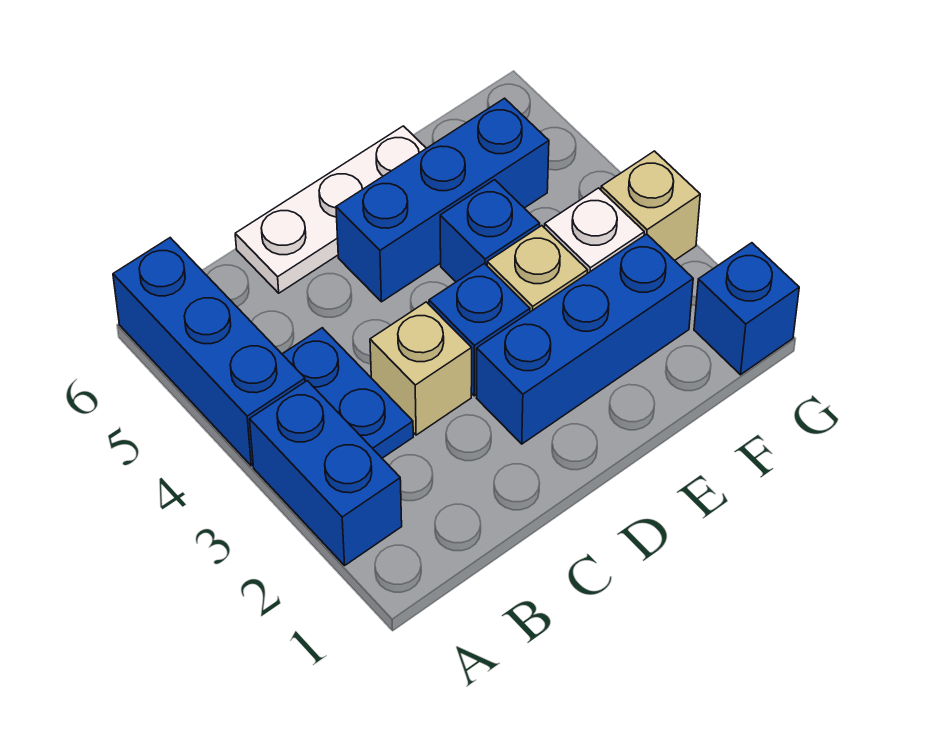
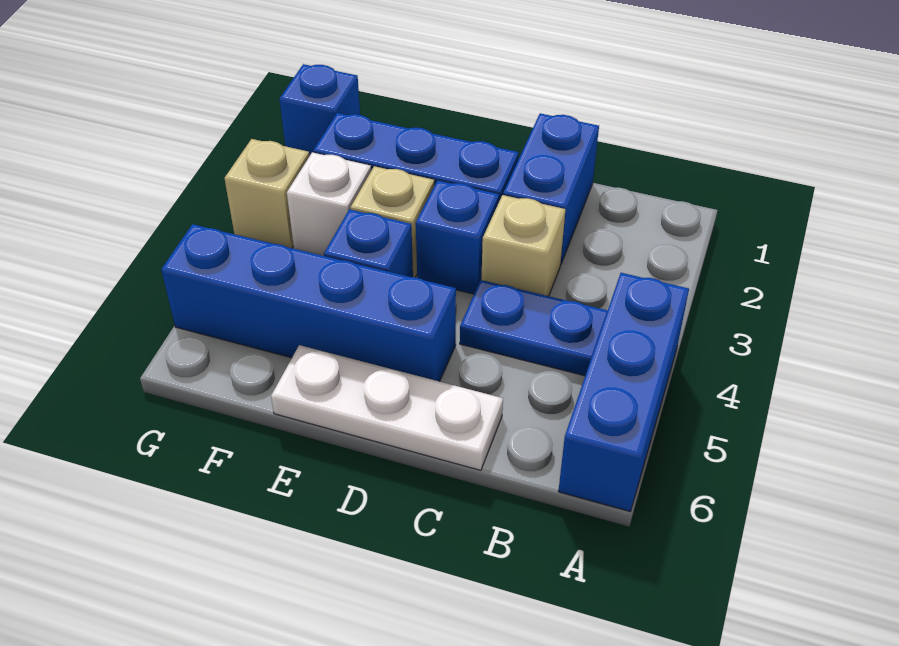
blue brick A2:A3 level 1 -> blue brick C1:C2 level 1
blue plate B3:B4 level 1 -> blue plate B4:C4 level 1
blue brick D5:F5 level 1 -> blue brick D5:G5 level 1

